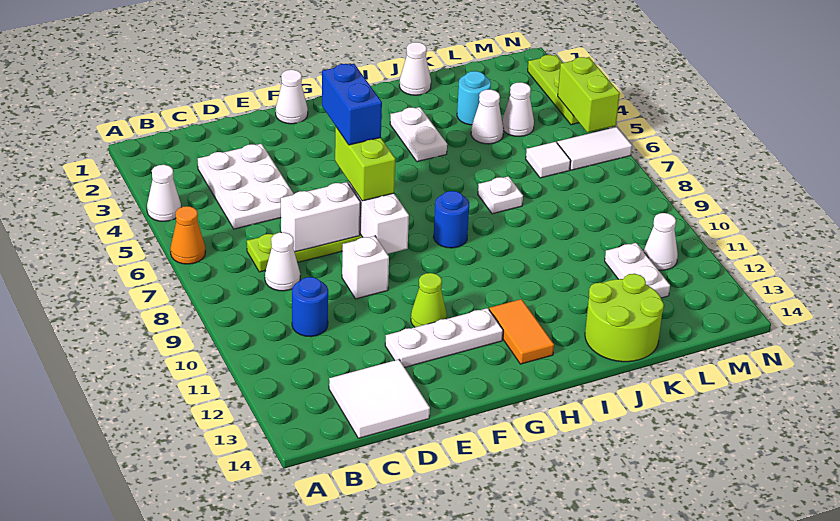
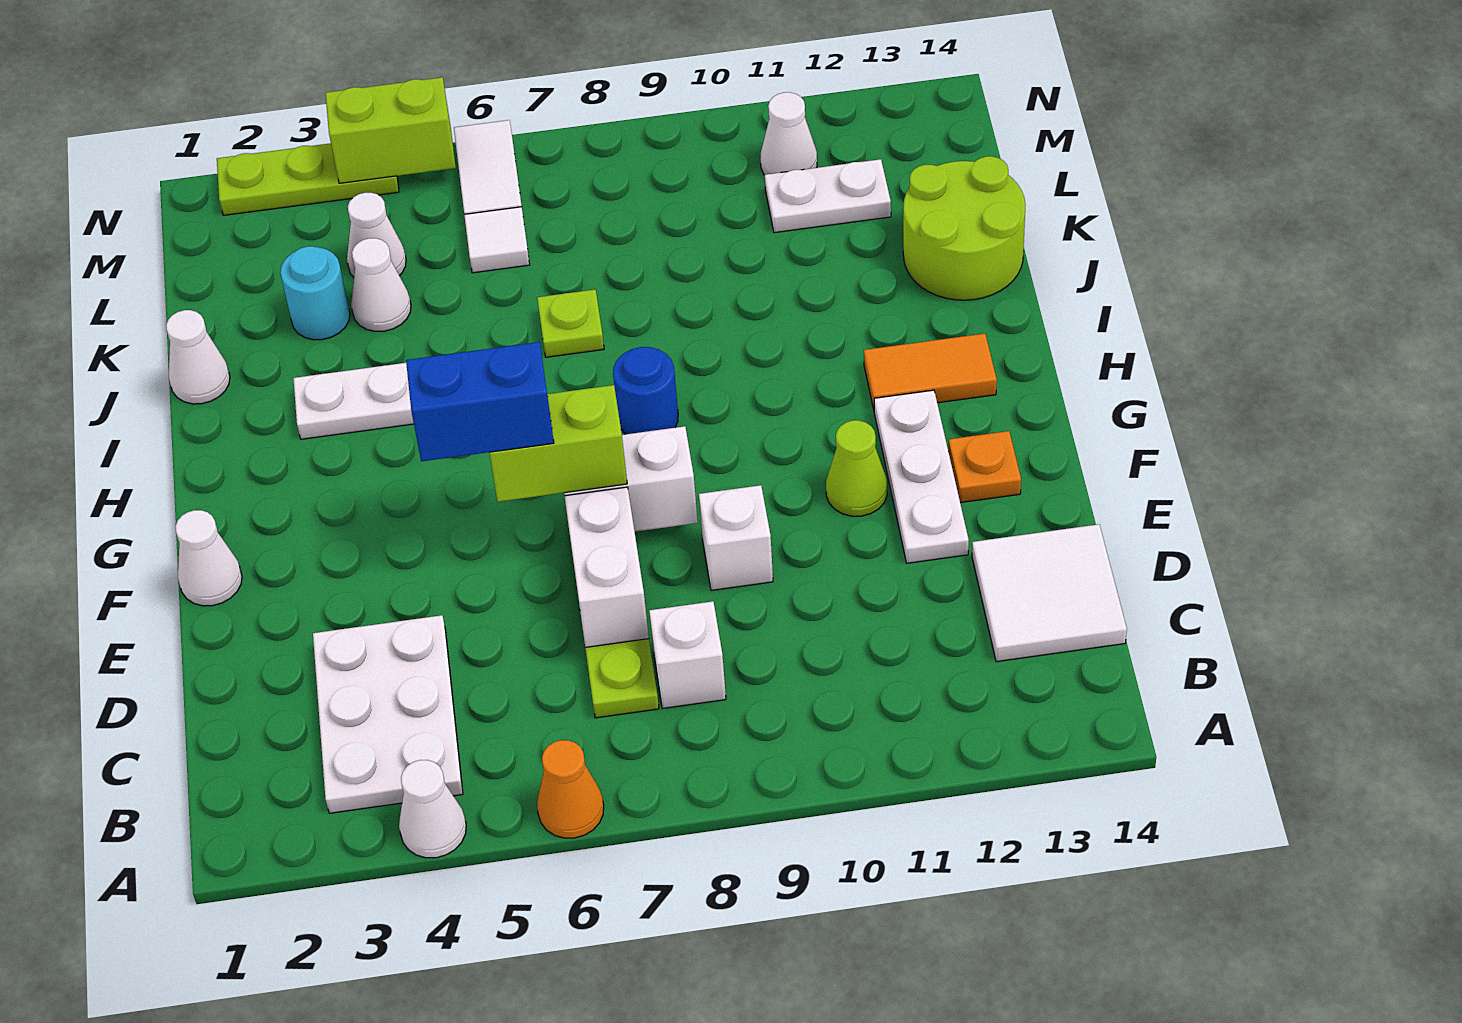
white plate C3:D5 level 1 -> white plate B3:D4 level 1
white cone C8 level 1 -> white brick C8 level 1
blue round brick C10 level 1 -> none
none -> orange plate F13 level 1
white plate J7 level 1 -> lime plate J7 level 1

